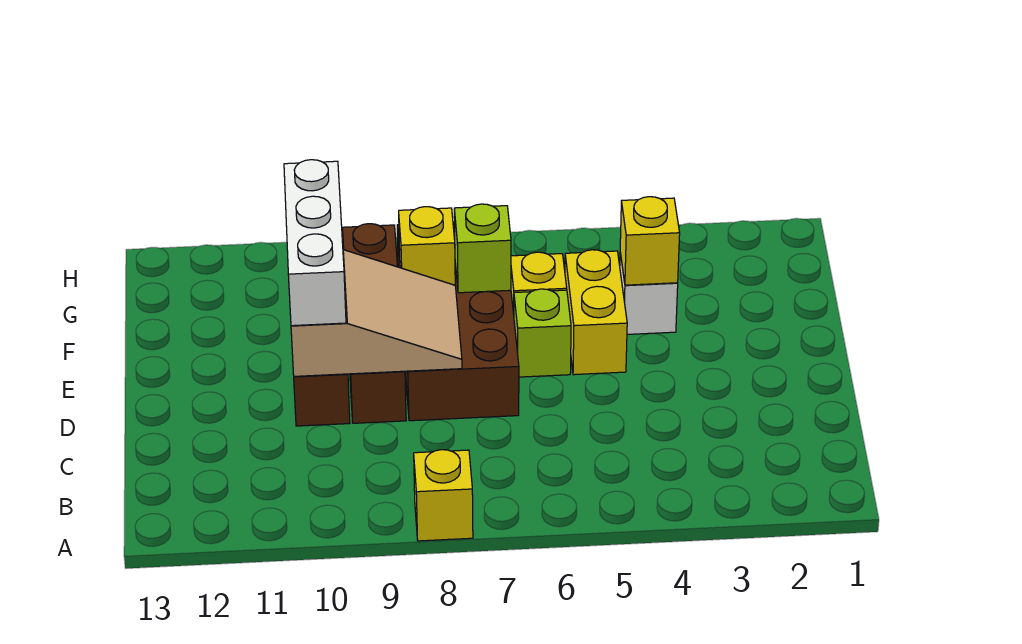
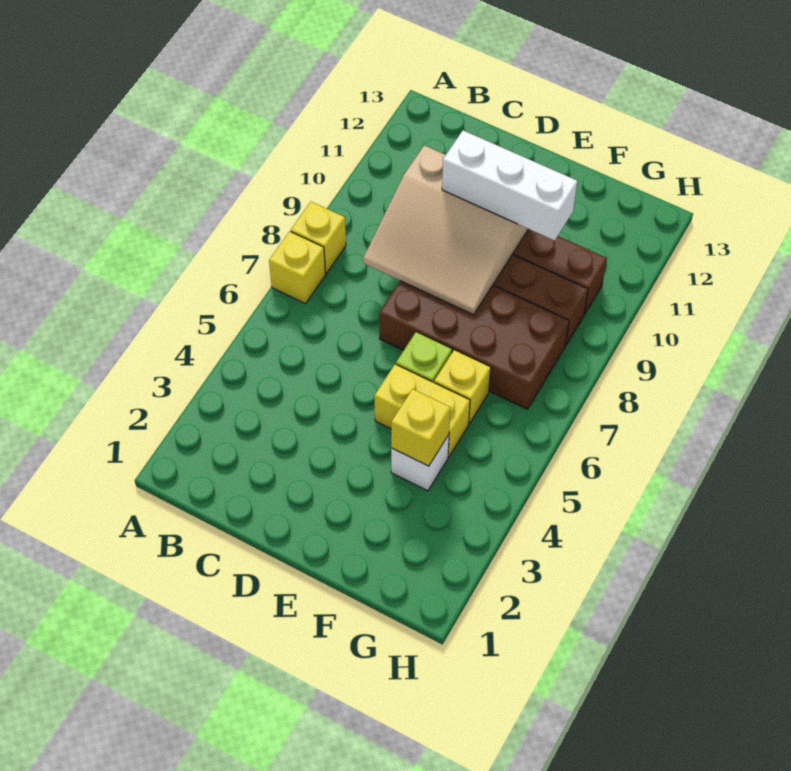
tan slope D8:E10 level 2 top 10 -> tan slope C8:E10 level 2 top 10
lime brick F7 level 2 -> none
yellow brick F8 level 2 -> yellow brick A7 level 1

